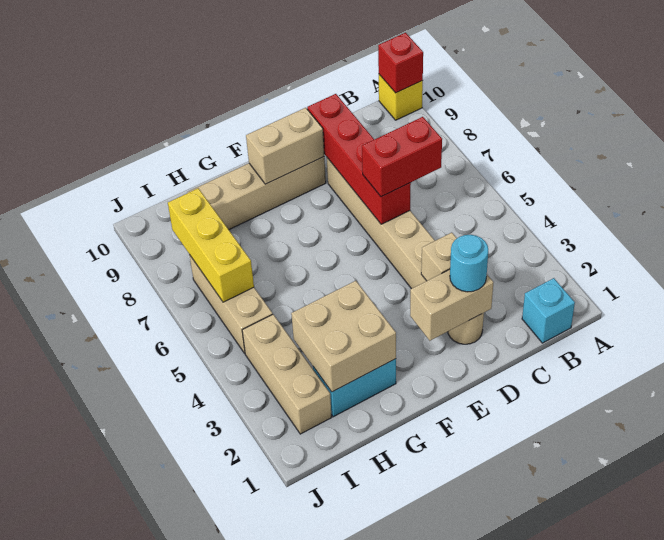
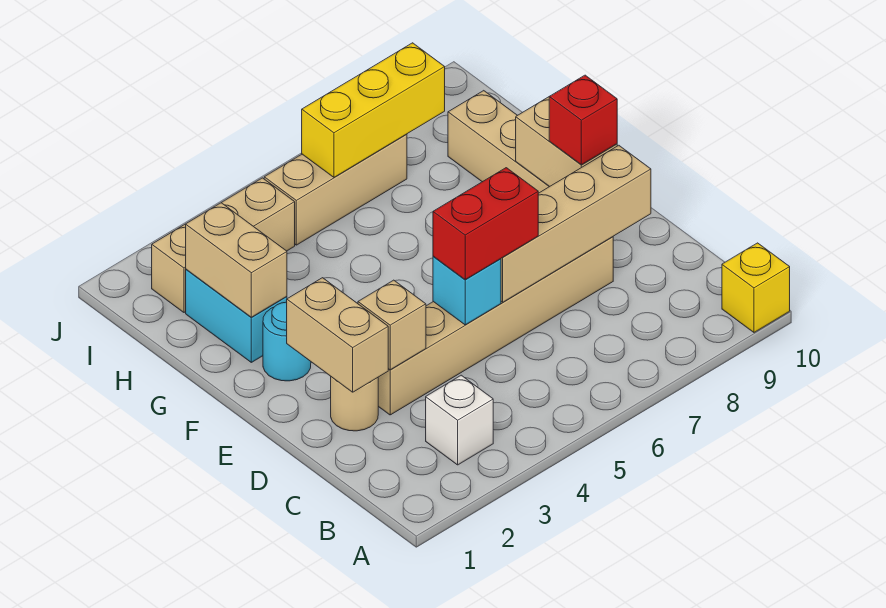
red brick A10 level 2 -> red brick E9 level 3
cyan brick B1 level 1 -> cyan brick D5 level 2
none -> white brick B3 level 1
red brick C6:D6 level 3 -> red brick D5:D6 level 3
cyan round brick D2 level 3 -> cyan round brick F2 level 1
red brick D6:D9 level 2 -> tan brick D6:D9 level 2
tan brick G2:H3 level 2 -> tan brick G2:H2 level 2

